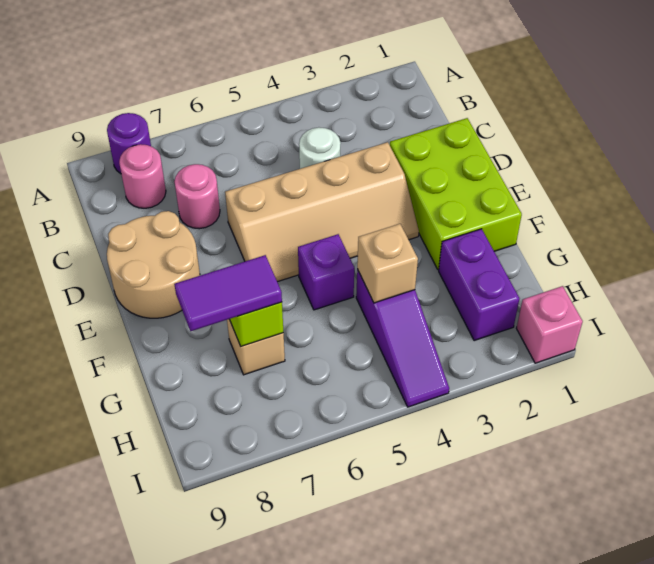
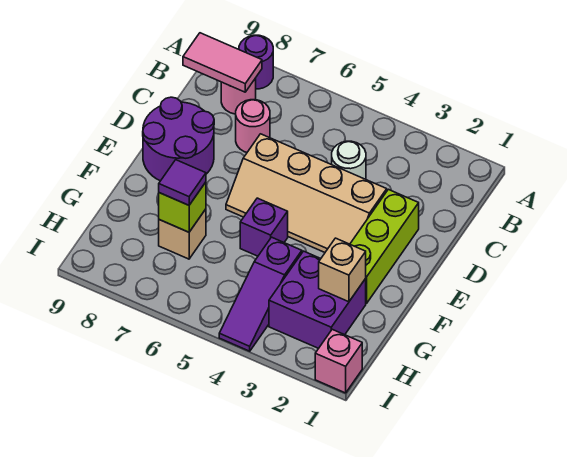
none -> pink tile B8:B9 level 2
lime brick D1:F2 level 1 -> lime brick D2:F2 level 1
tan round brick D8:E9 level 1 -> purple round brick D8:E9 level 1
purple brick G2:H2 level 1 -> purple brick G2:H3 level 1
tan brick G4 level 2 -> tan brick G2 level 2
purple tile G7:G8 level 3 -> purple tile G7 level 3

